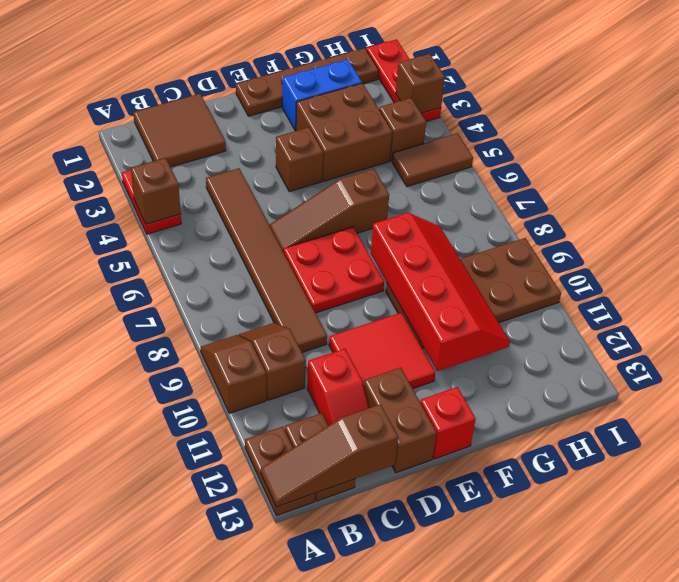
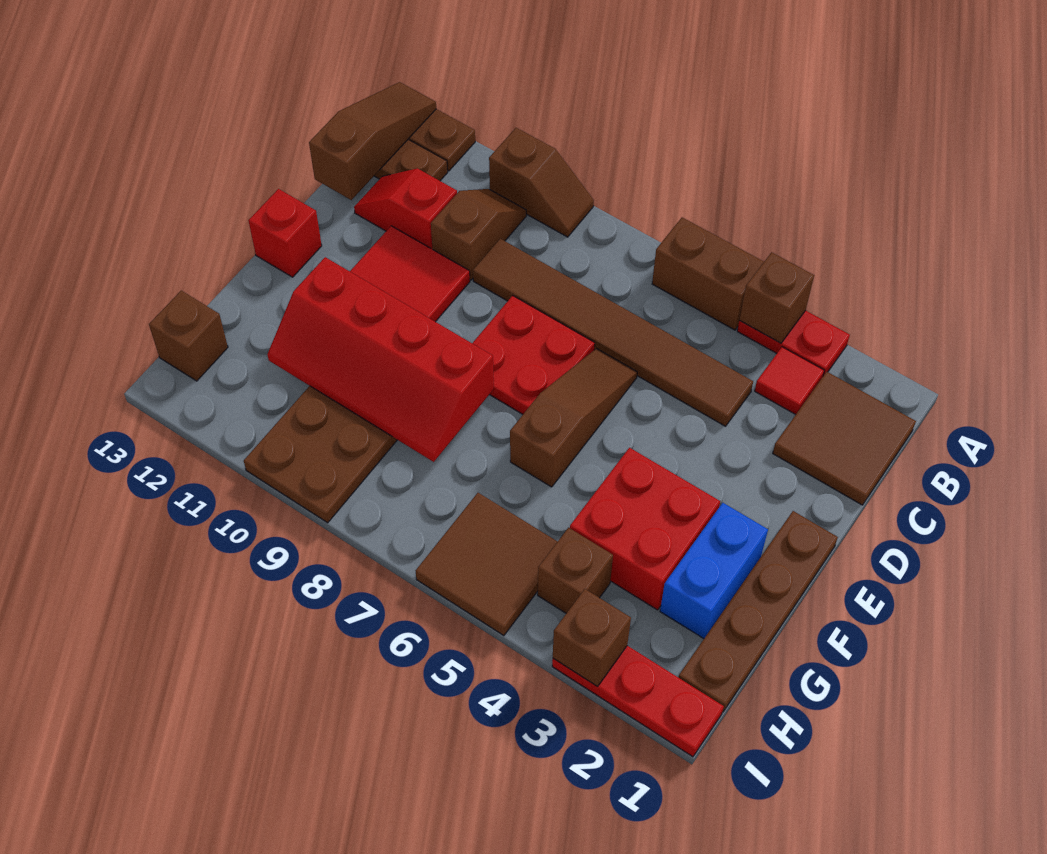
none -> red tile B3 level 1
brown slope B9:B10 level 1 top 10 -> brown slope B10:C10 level 1 top C
brown brick D12:D13 level 1 -> brown brick A5:A6 level 1
brown brick E4 level 1 -> brown brick H13 level 1
brown brick F3:G4 level 1 -> red brick F3:G4 level 1
brown tile H5:I5 level 1 -> brown tile H5:I6 level 1

